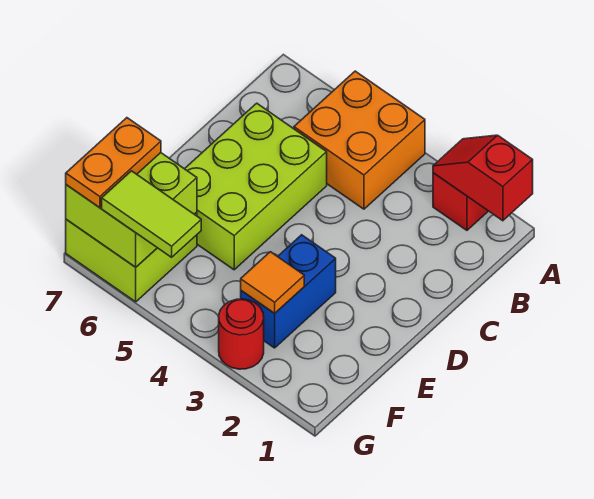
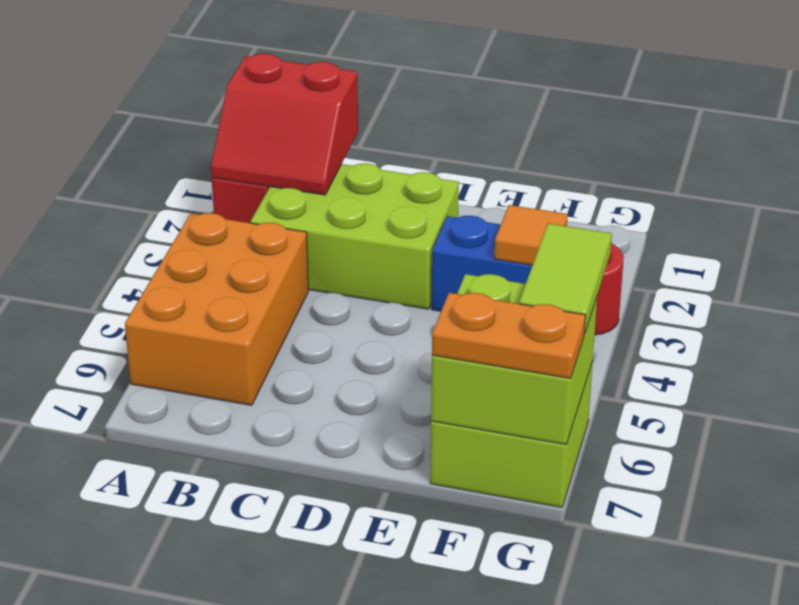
red slope A1:A2 level 2 top 1 -> red slope A1:B2 level 2 top 1
orange brick A4:B5 level 1 -> orange brick A4:B6 level 1
lime brick C5:E6 level 1 -> lime brick B2:D3 level 1

